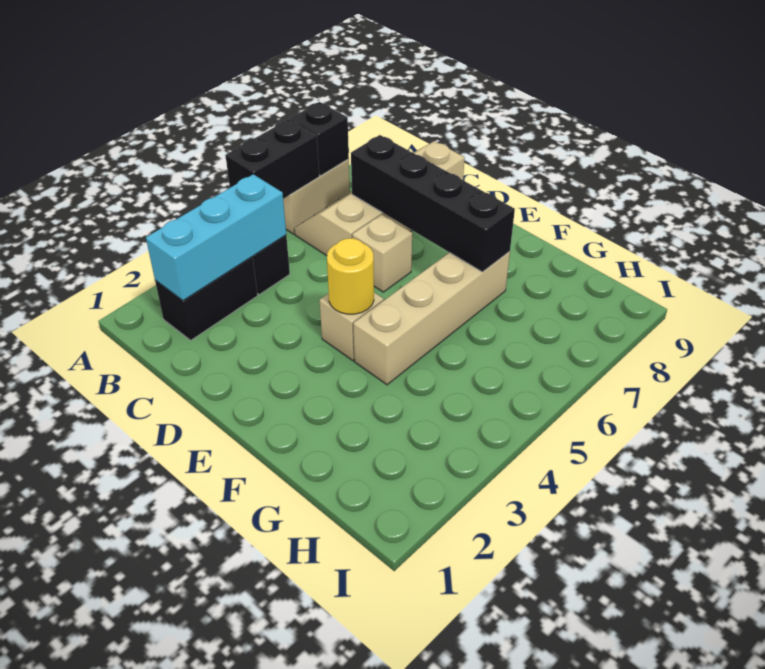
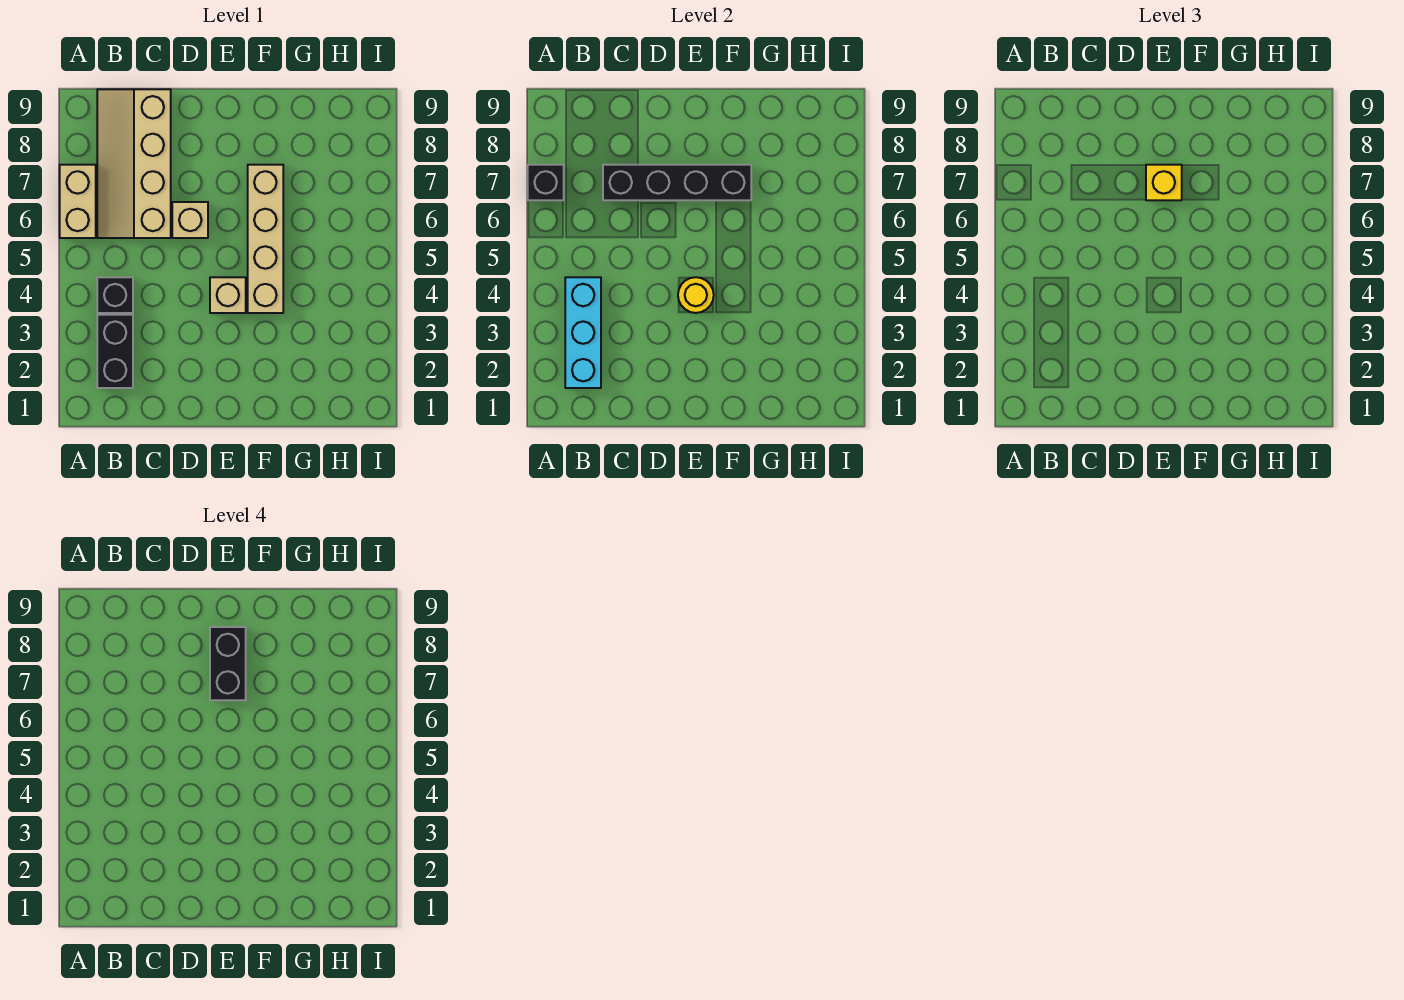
black brick A5:A6 level 2 -> black brick E7:E8 level 4
none -> yellow brick E7 level 3

